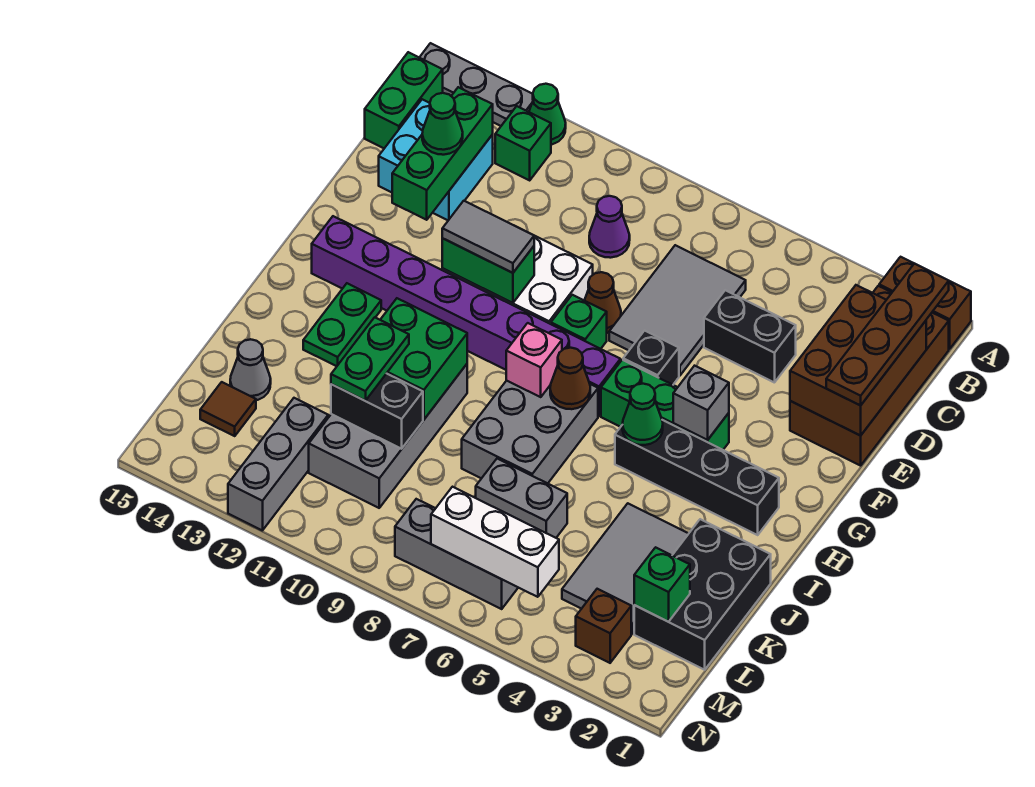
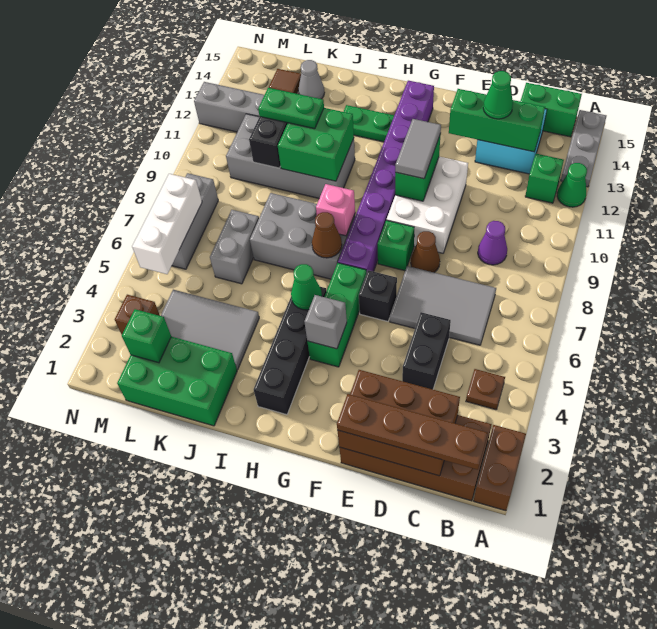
none -> brown plate B4 level 1
black brick J1:L2 level 1 -> green brick J1:L2 level 1

